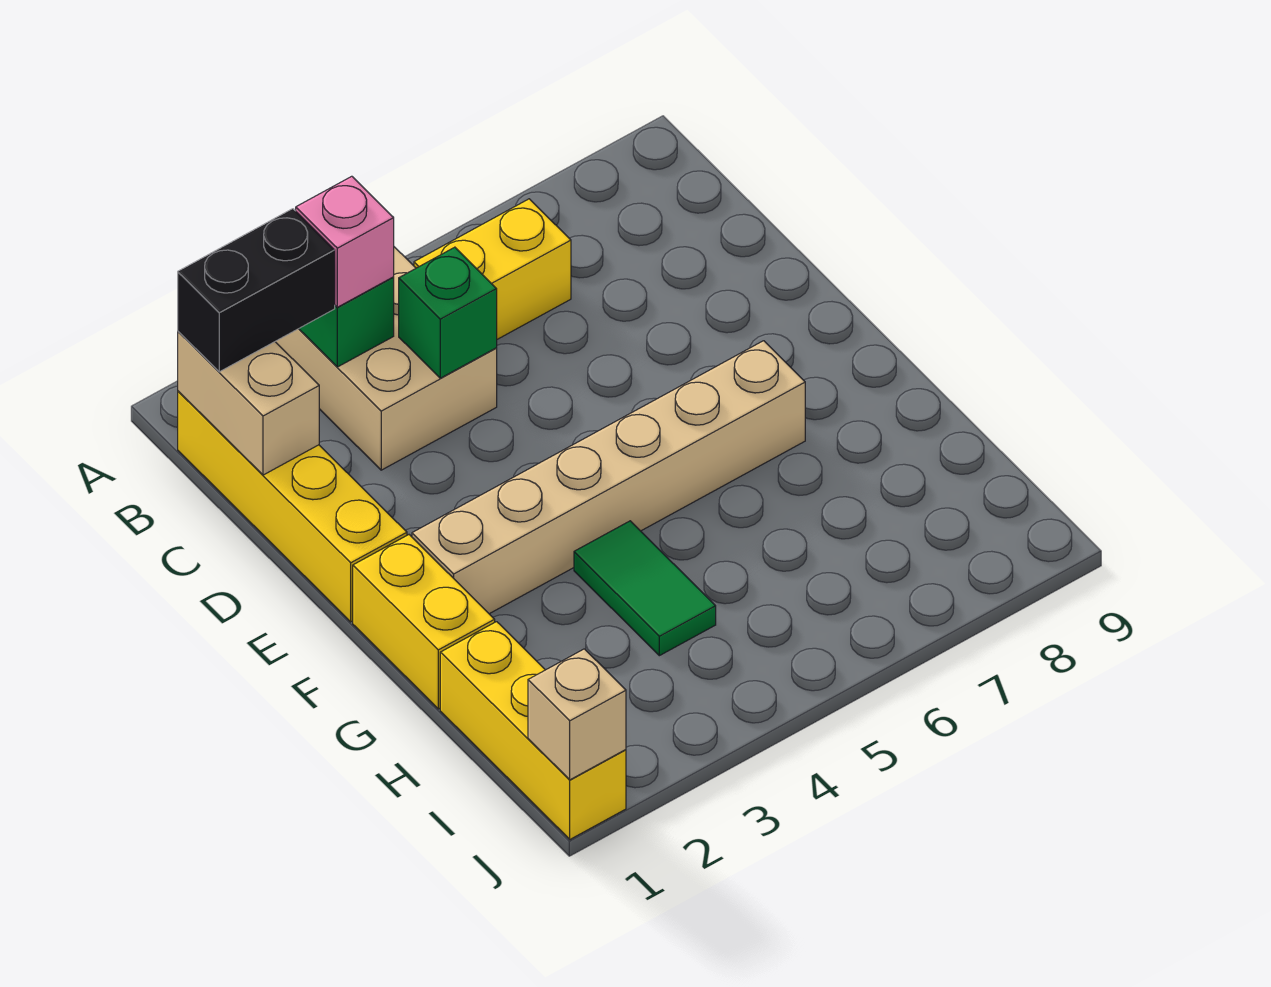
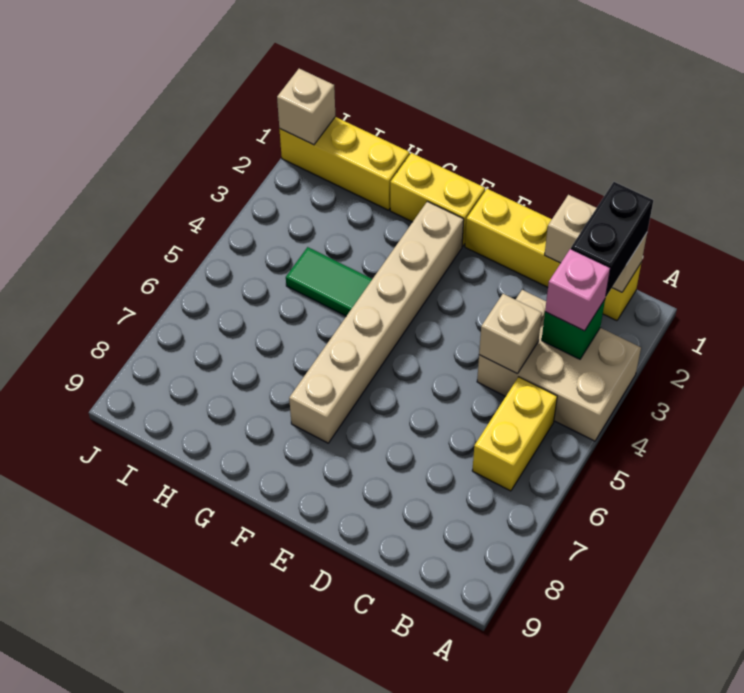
green brick C4 level 2 -> tan brick C4 level 2

